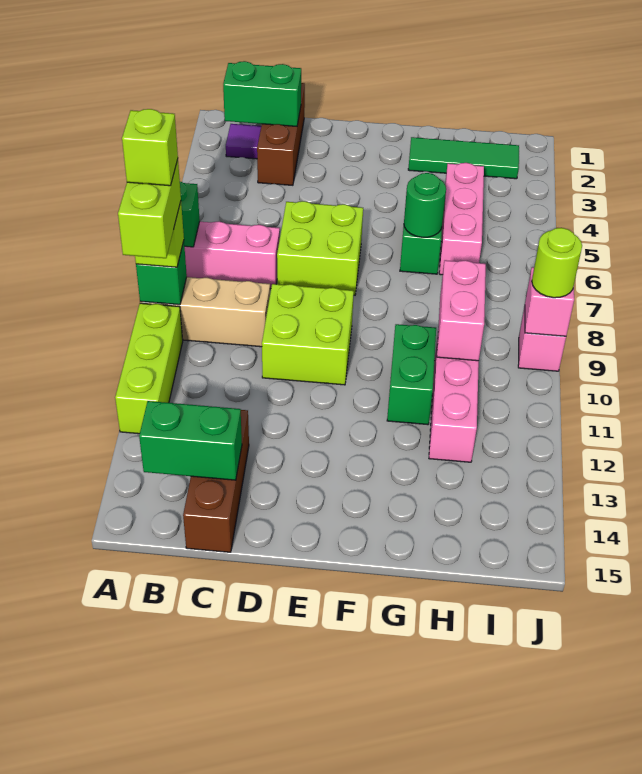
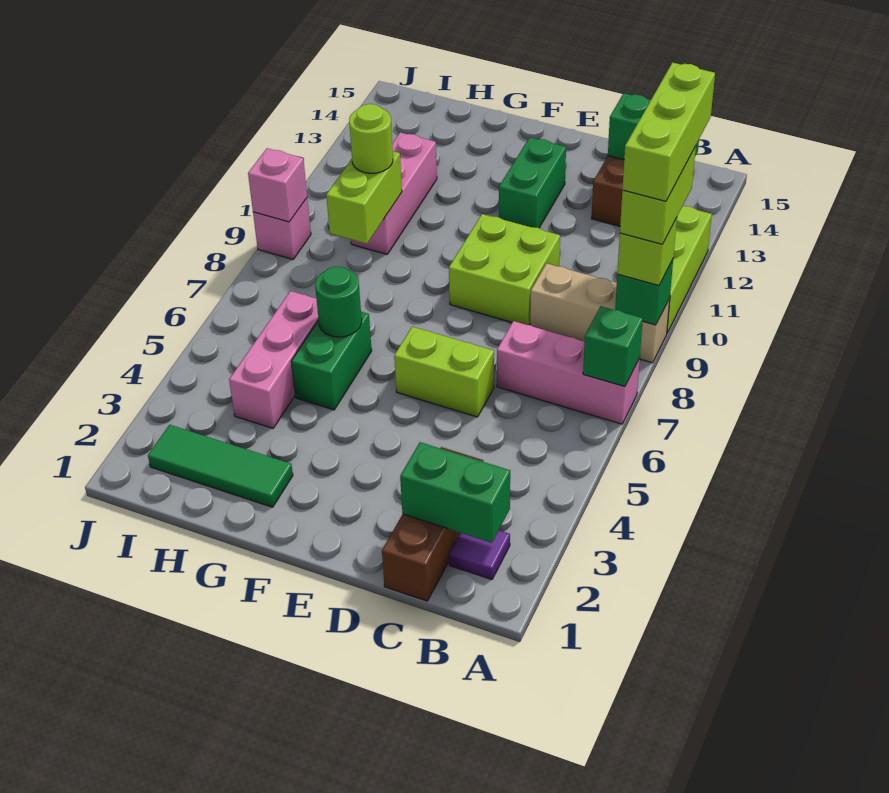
lime brick A9 level 5 -> lime brick A9:A11 level 5
lime brick D6:E7 level 1 -> lime brick D6:E6 level 1
green brick G10:G11 level 1 -> green brick E12:E13 level 1
pink brick H9:H10 level 2 -> lime brick H9:H10 level 2
lime round brick J9 level 3 -> lime round brick H10 level 3

